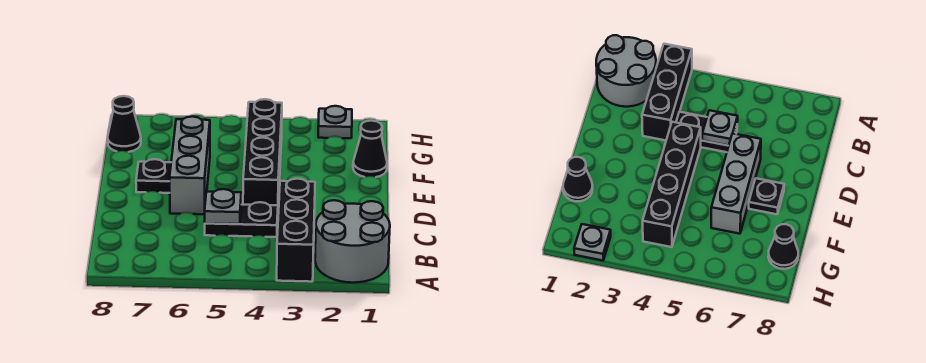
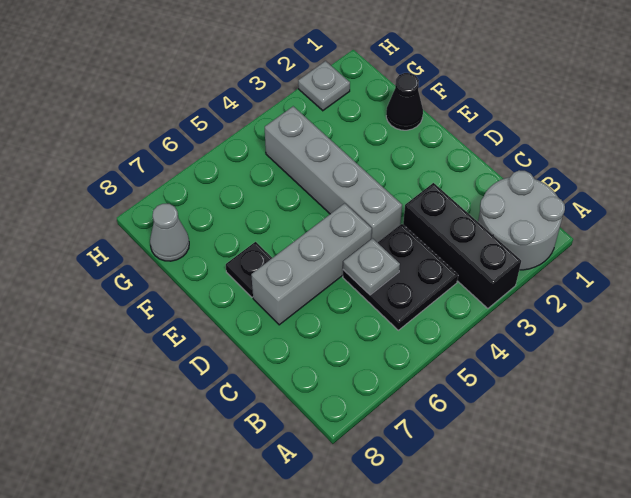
black plate C4:C5 level 1 -> black plate B4:C5 level 1
black brick D4:G4 level 1 -> grey brick D4:G4 level 1
grey brick D6:F6 level 1 -> grey brick D5:D7 level 1
black cone G8 level 1 -> grey cone G8 level 1

